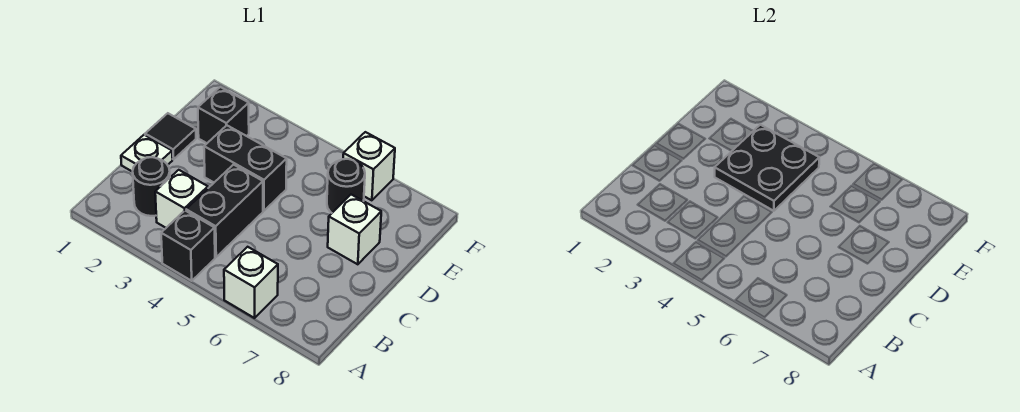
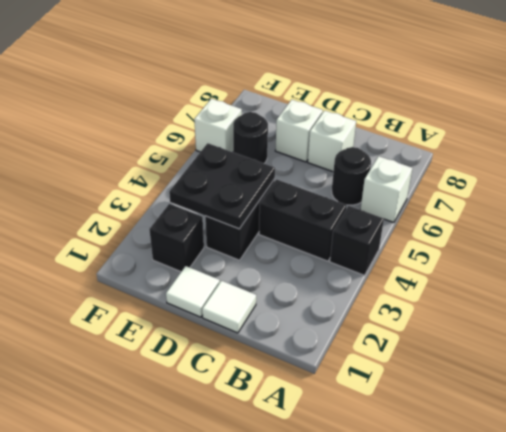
black round brick B2 level 1 -> black round brick B6 level 1
white brick B3 level 1 -> white brick C7 level 1
white plate C1 level 1 -> white tile C1 level 1
black tile D1 level 1 -> white tile D1 level 1

